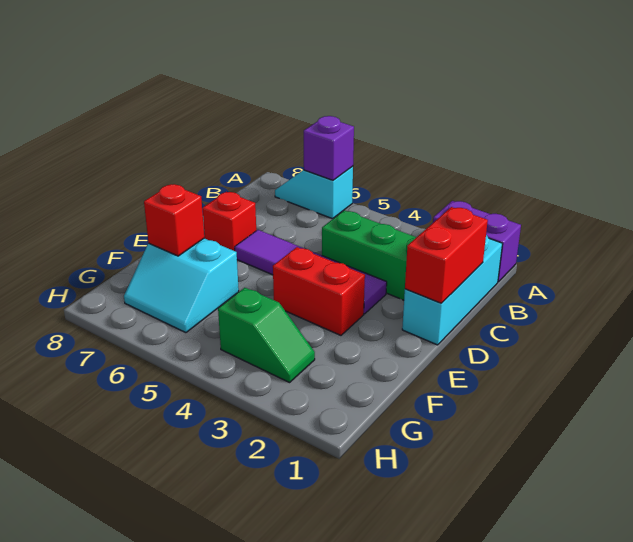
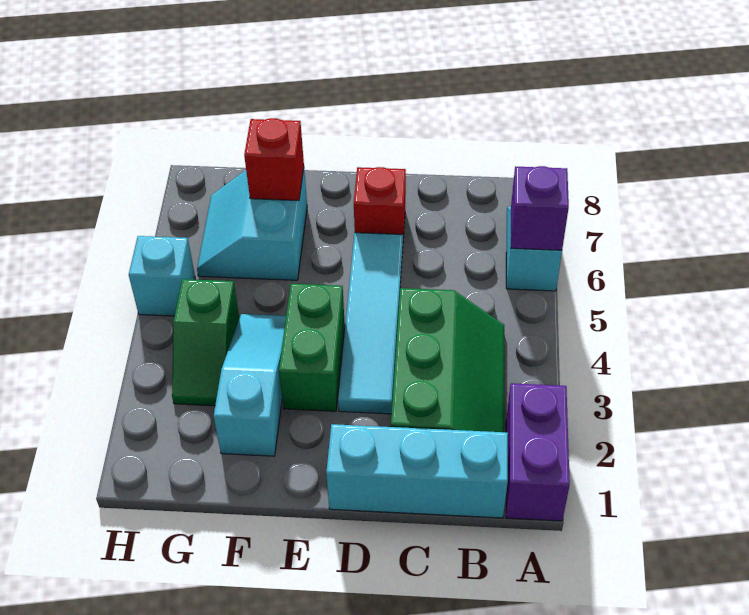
red brick C1:D1 level 2 -> none
purple tile D3:D6 level 1 -> cyan tile D3:D6 level 1
red brick E3:E4 level 1 -> green brick E3:E4 level 1
none -> cyan slope F2:F4 level 1 top 2
none -> cyan brick H5 level 1

